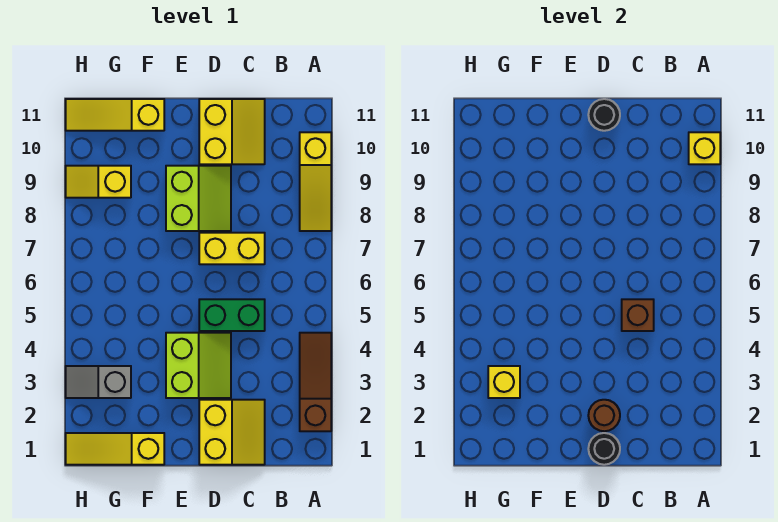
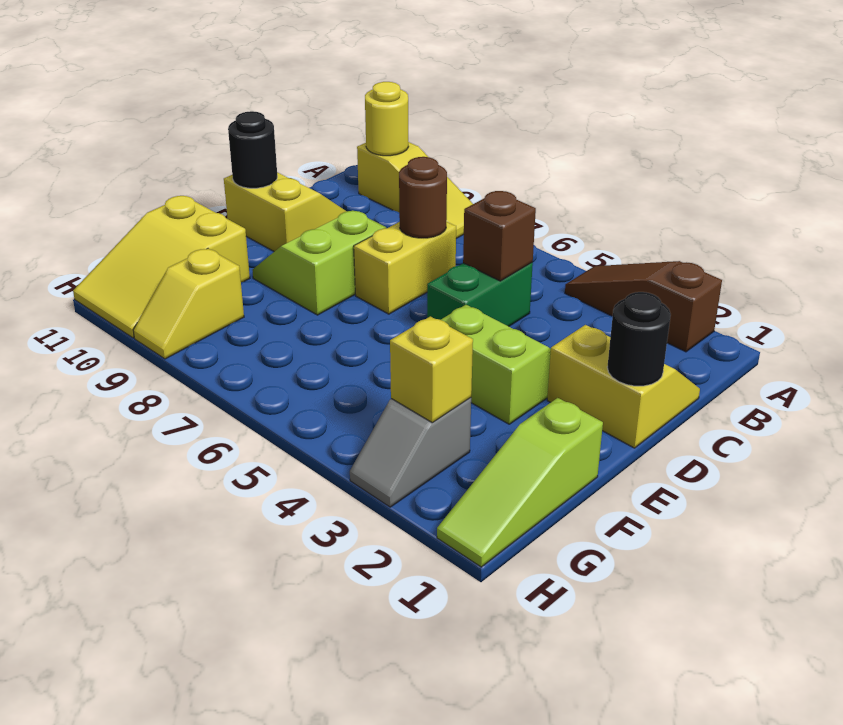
yellow brick A10 level 2 -> yellow round brick A10 level 2
brown round brick D2 level 2 -> brown round brick C7 level 2
lime slope D8:E9 level 1 top E -> lime slope D8:E9 level 1 top 8
yellow slope F1:H1 level 1 top F -> lime slope F1:H1 level 1 top F
yellow slope F11:H11 level 1 top F -> yellow slope F10:H11 level 1 top F

